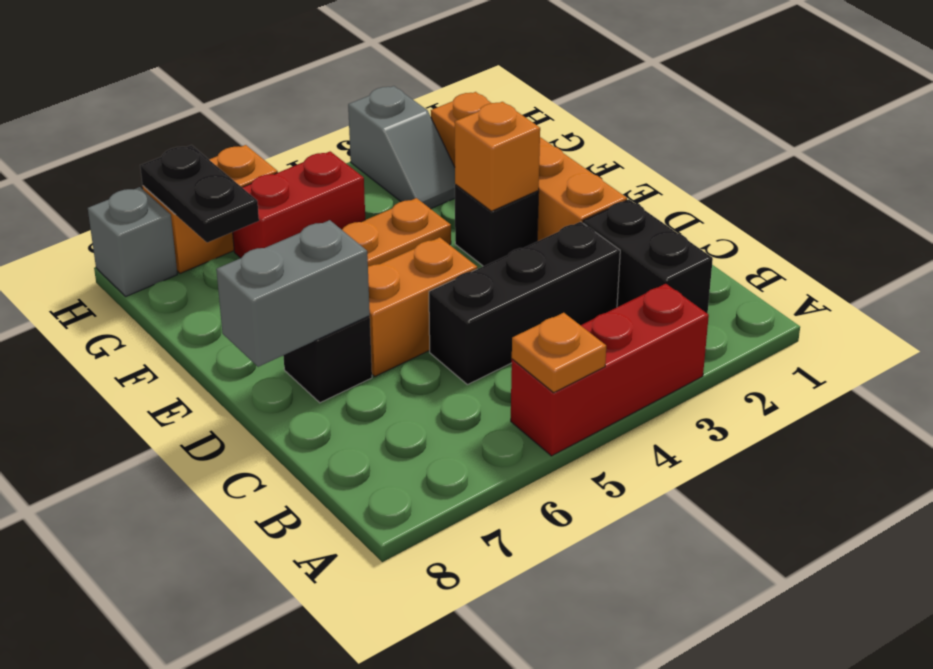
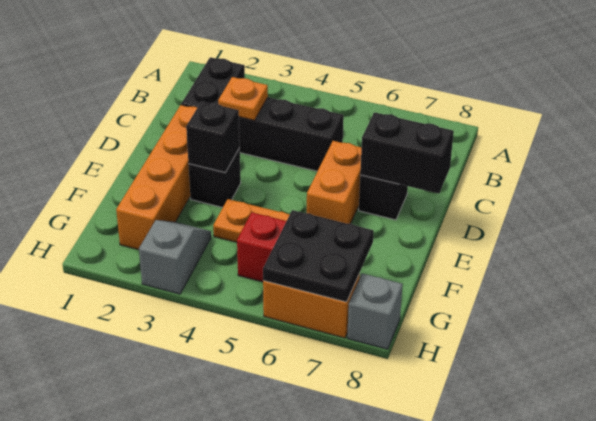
red brick A3:A5 level 1 -> none
orange plate A5 level 2 -> orange plate C3 level 2
orange brick D5:D6 level 1 -> orange brick D6:E6 level 1
grey brick D7:D8 level 2 -> black brick D7:D8 level 2
orange brick E3 level 2 -> black brick E3 level 2
black plate G7:H7 level 2 -> black plate G6:H7 level 2

